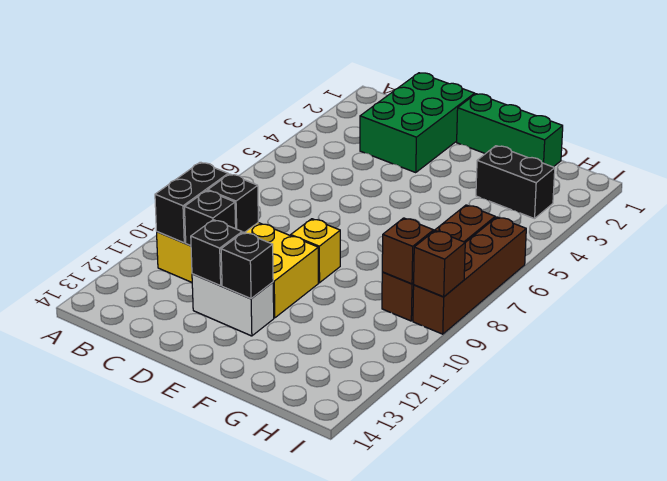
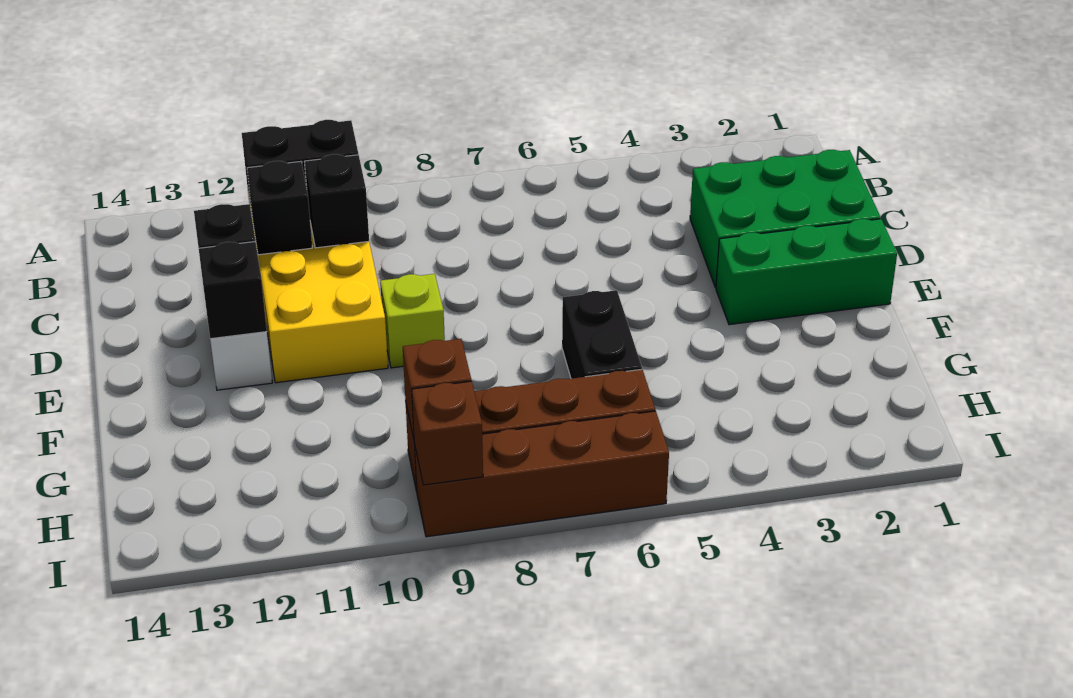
green brick E1:G1 level 1 -> green brick E1:E3 level 1
yellow brick E9 level 1 -> lime brick E9 level 1
black brick G3:H3 level 1 -> black brick F6:G6 level 1

